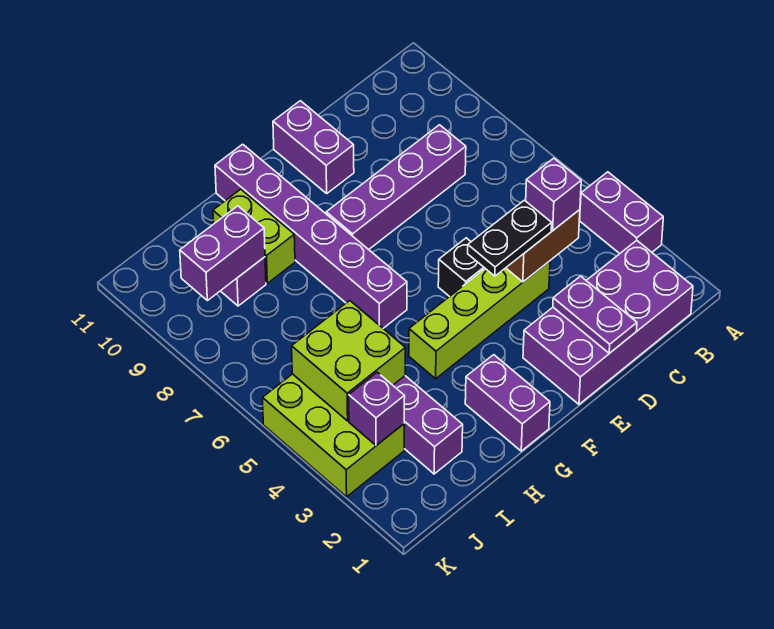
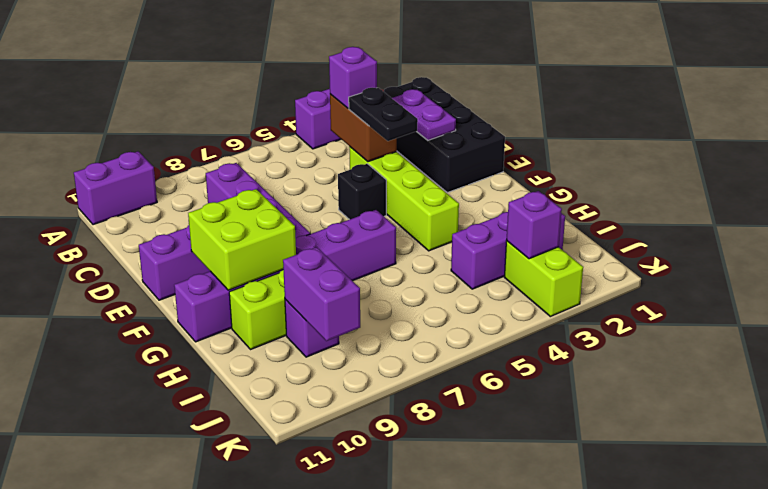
purple brick B1:E2 level 1 -> black brick B1:E2 level 1
purple plate D1:D2 level 2 -> purple plate C2:D2 level 2
purple brick G1:G2 level 1 -> purple brick A10:A11 level 1
lime brick I4:J5 level 2 -> lime brick F9:G10 level 2
lime brick J3:K5 level 1 -> lime brick J3:K3 level 1

